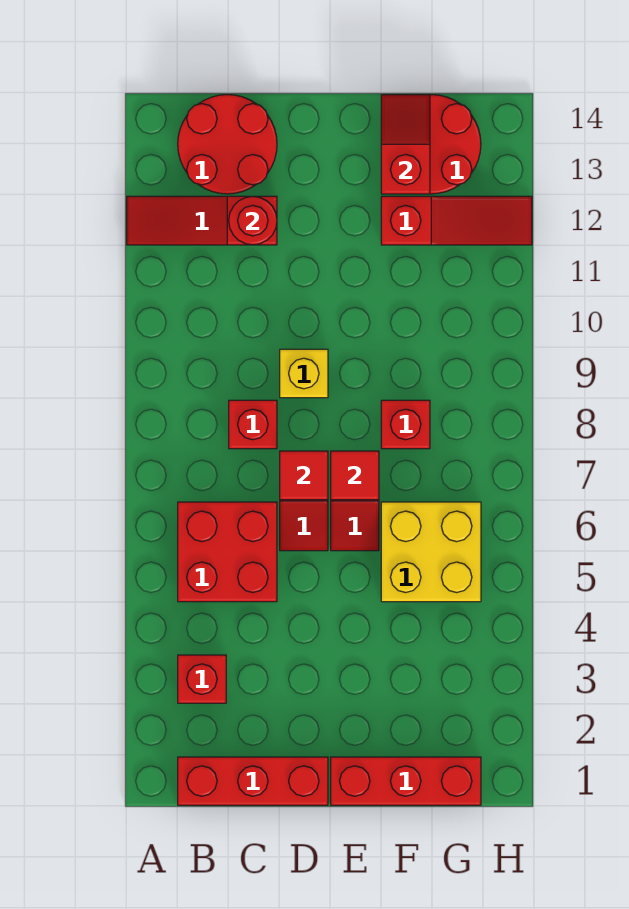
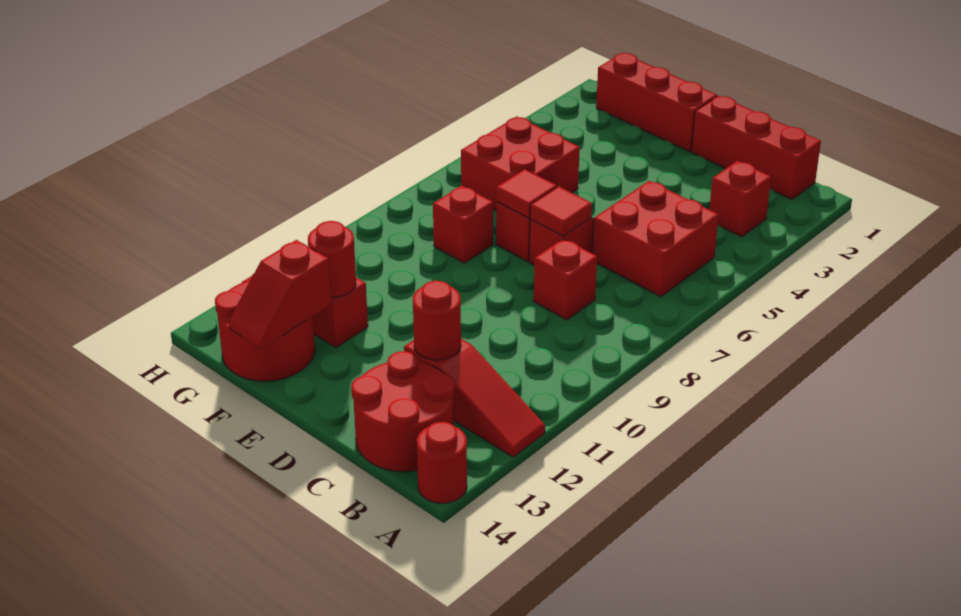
none -> red round brick A14 level 1
yellow brick D9 level 1 -> none
yellow brick F5:G6 level 1 -> red brick F5:G6 level 1
none -> red round brick F12 level 2

